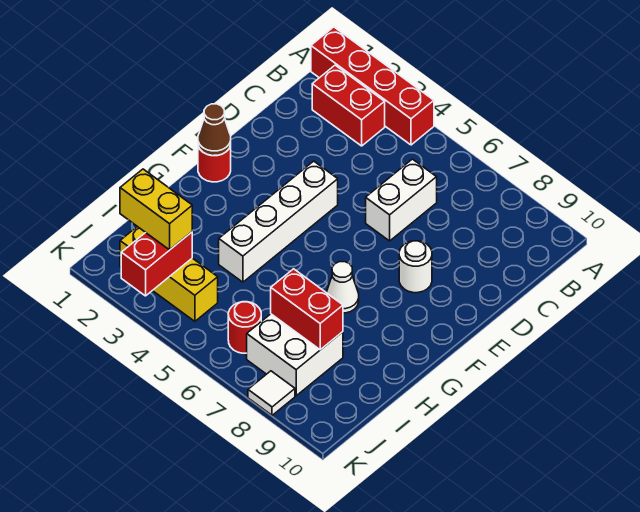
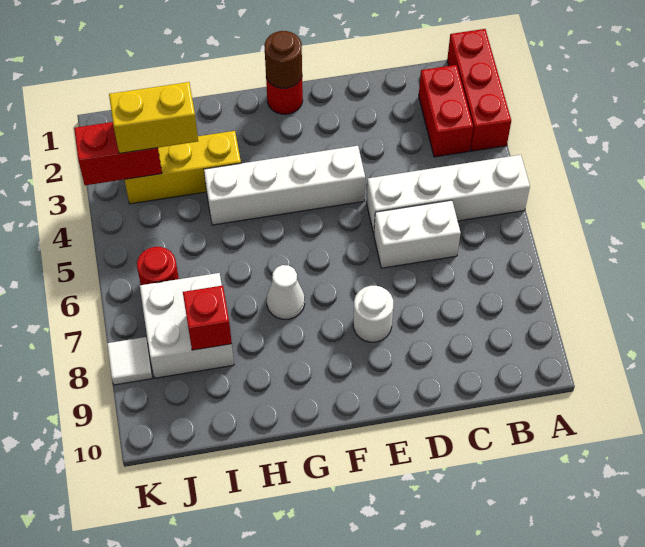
red brick A1:A4 level 1 -> red brick A1:A3 level 1
none -> white brick A5:D5 level 1
brown cone F1 level 2 -> brown round brick F1 level 2
red brick I7:I8 level 2 -> red brick I8 level 2
yellow brick J2:J4 level 1 -> yellow brick H3:J3 level 1
yellow brick J2:J3 level 3 -> yellow brick I3:J3 level 3

